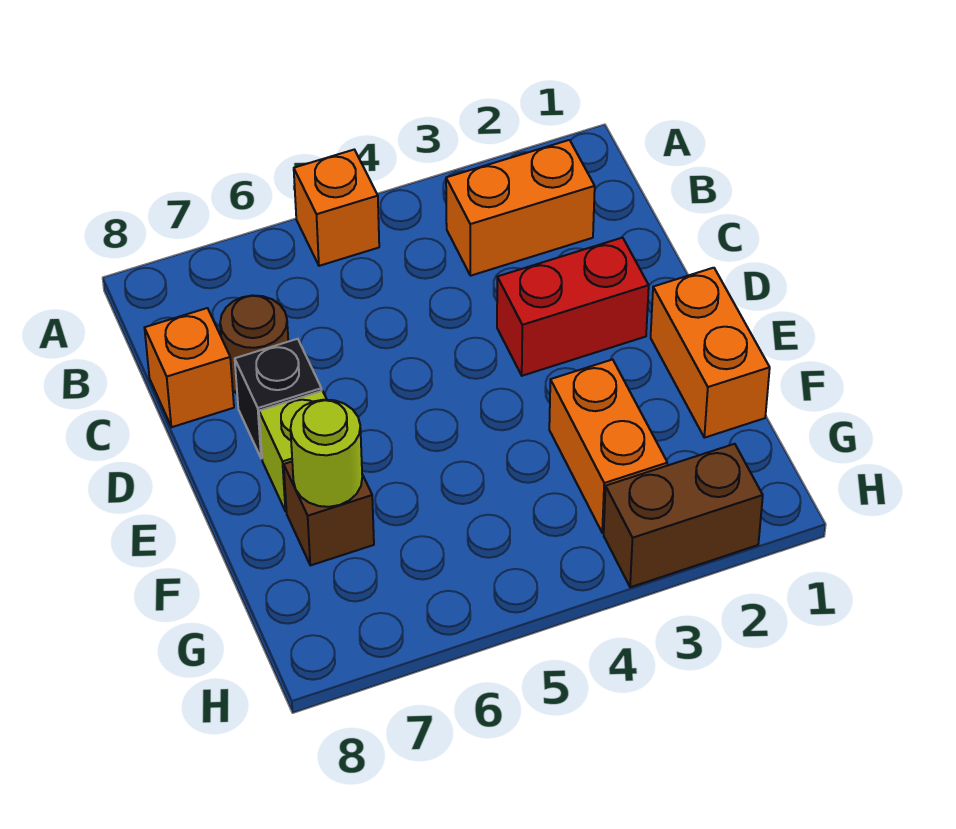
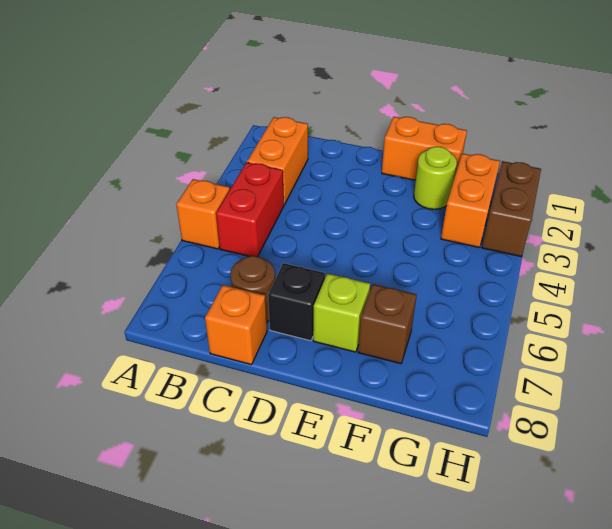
red brick D2:D3 level 1 -> red brick B4:B5 level 1
orange brick F3:G3 level 1 -> orange brick G2:G3 level 1
lime round brick F7 level 2 -> lime round brick F2 level 1

